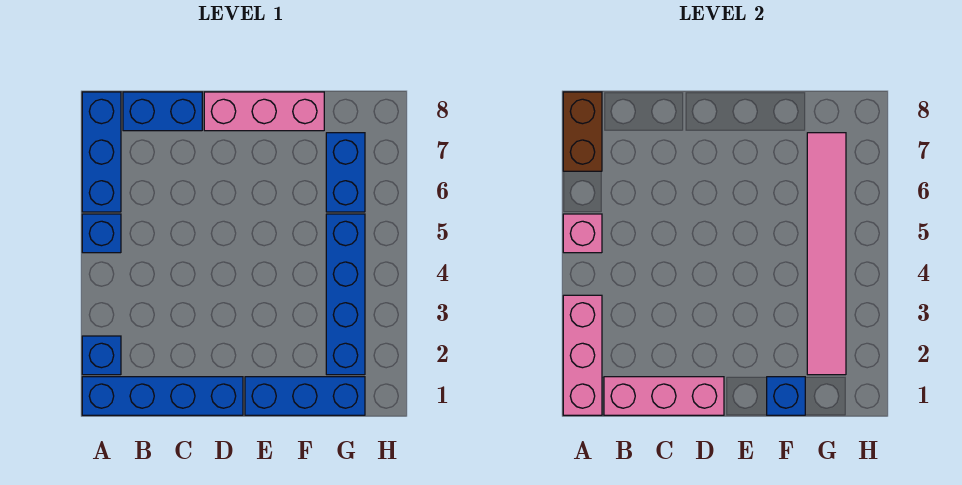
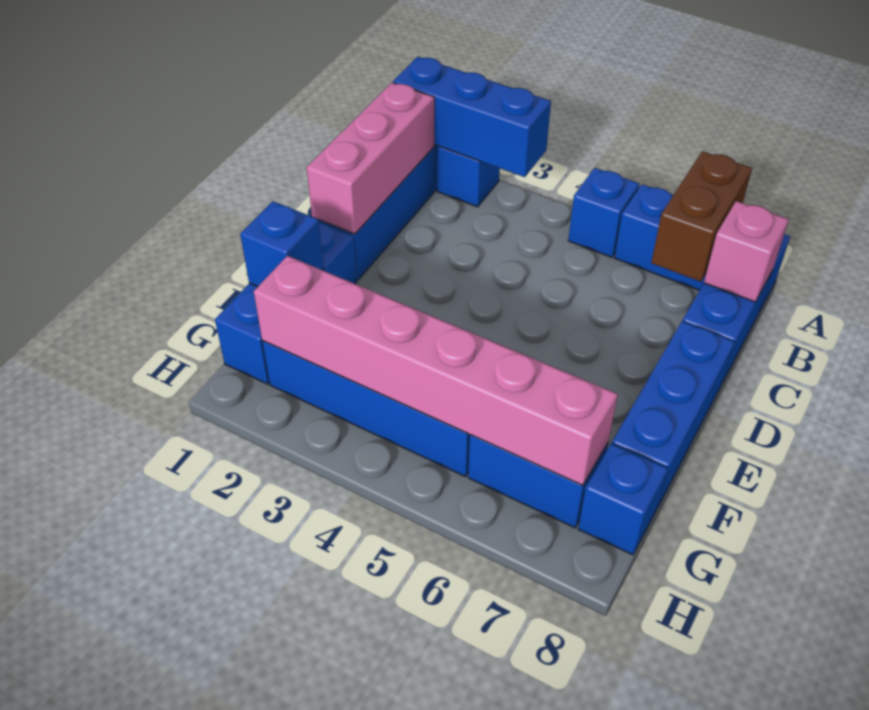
pink brick A1:A3 level 2 -> blue brick A1:A3 level 2
pink brick A5 level 2 -> pink brick B8 level 2
brown brick A7:A8 level 2 -> brown brick A7:B7 level 2
pink brick D8:F8 level 1 -> blue brick D8:F8 level 1
pink tile G2:G7 level 2 -> pink brick G2:G7 level 2
none -> blue brick G8 level 1

